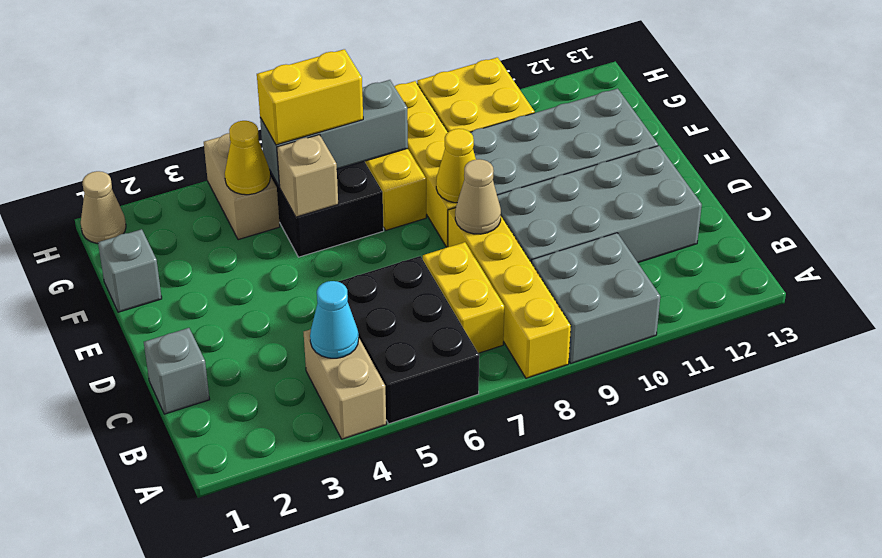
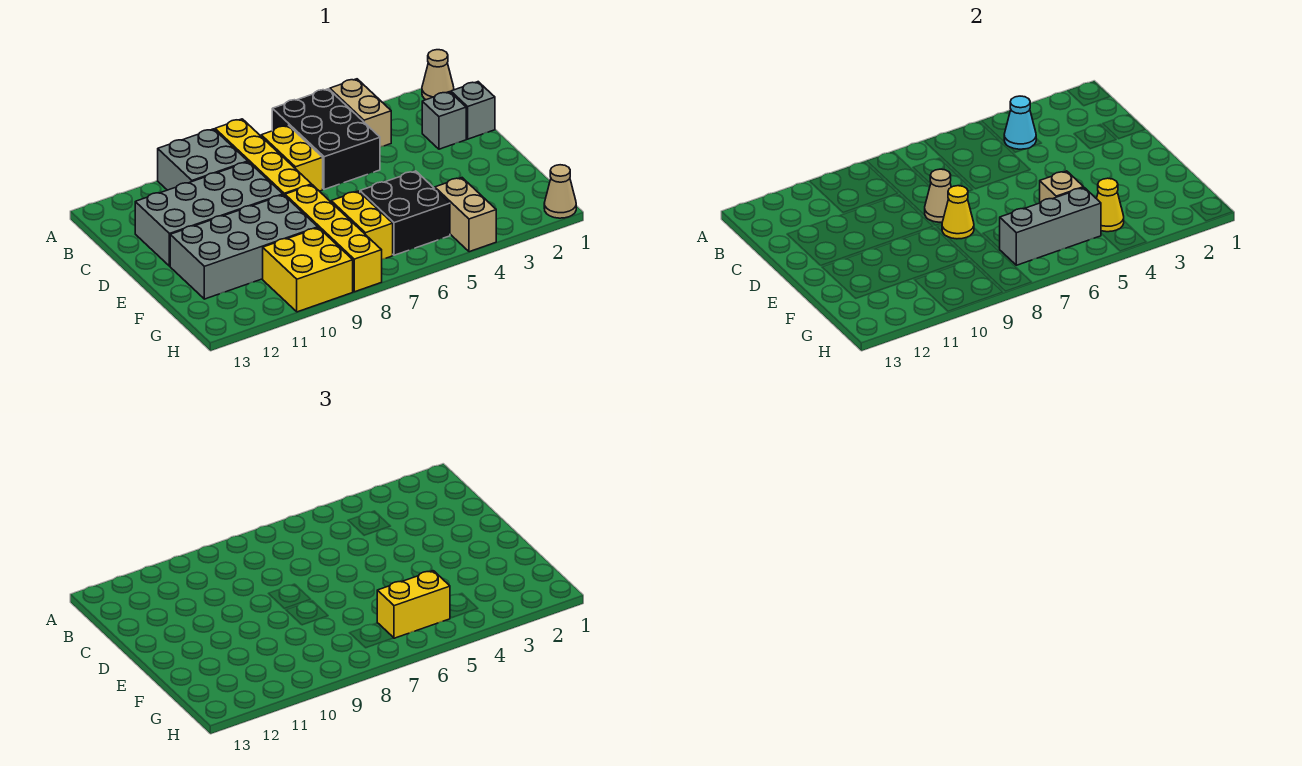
none -> tan cone A1 level 1
grey brick F1 level 1 -> grey brick C2 level 1

